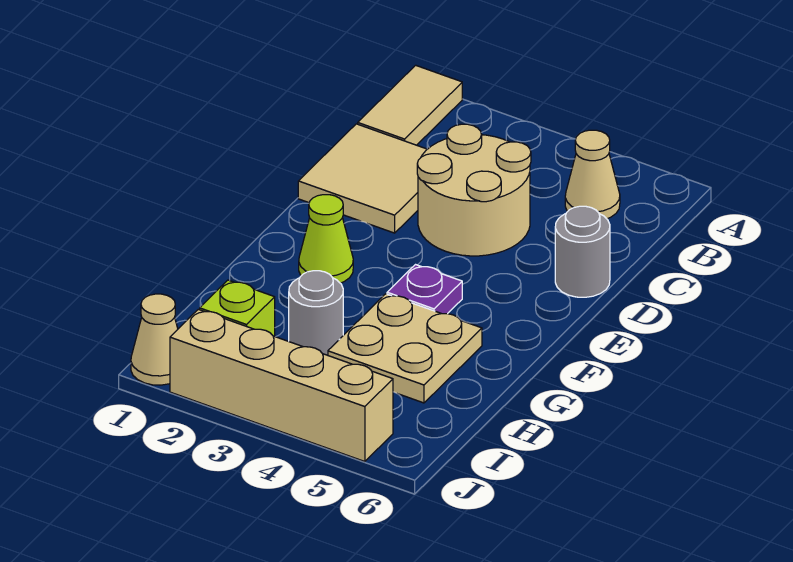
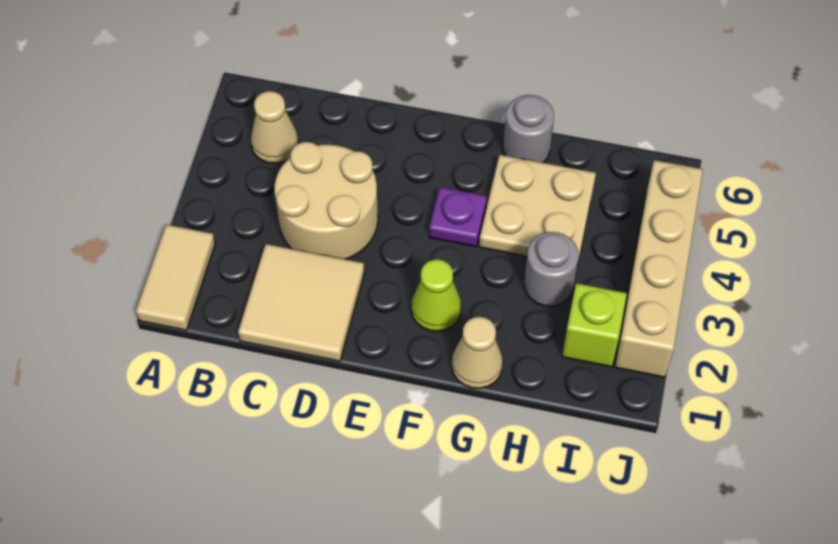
tan tile A1:B1 level 1 -> tan tile A1:A2 level 1
grey round brick D6 level 1 -> grey round brick G6 level 1
tan cone J1 level 1 -> tan cone G1 level 1

